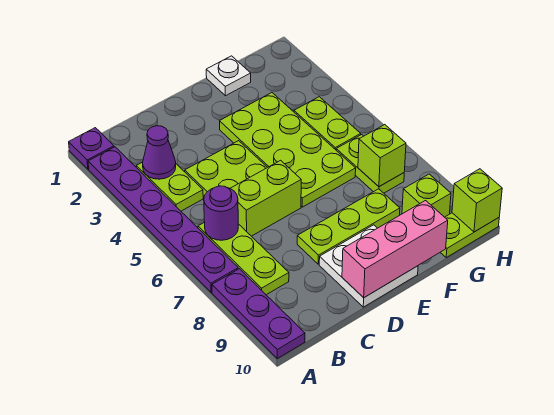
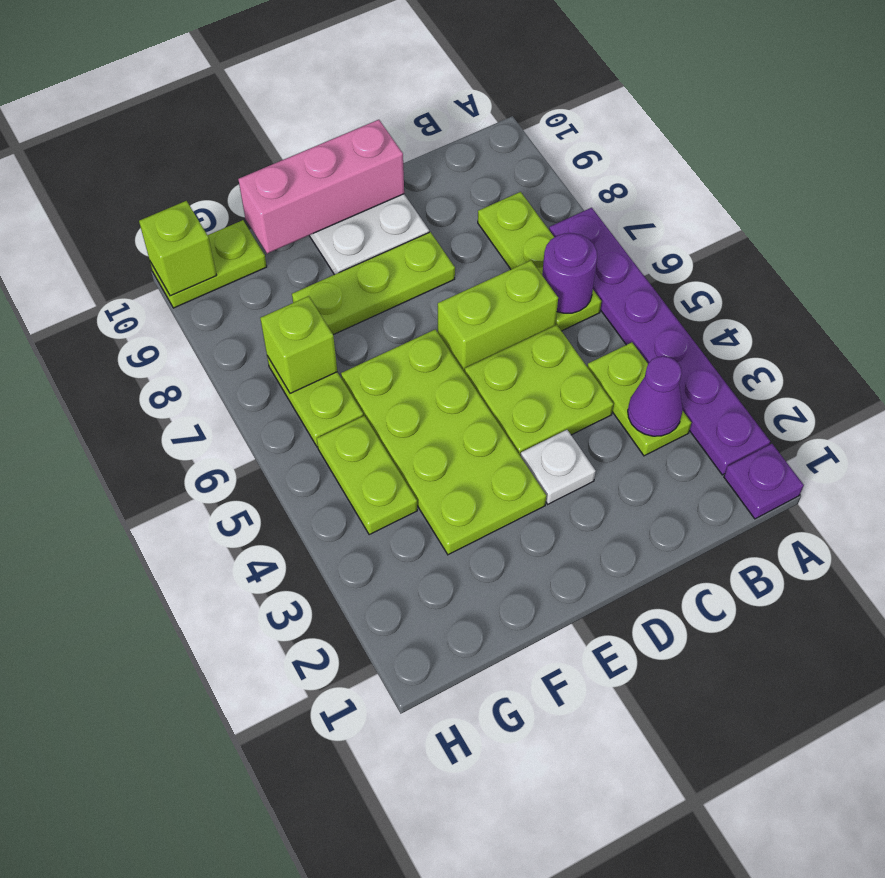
purple plate A8:A10 level 1 -> none
white plate F1 level 1 -> white plate D3 level 1
lime brick G9 level 1 -> none

